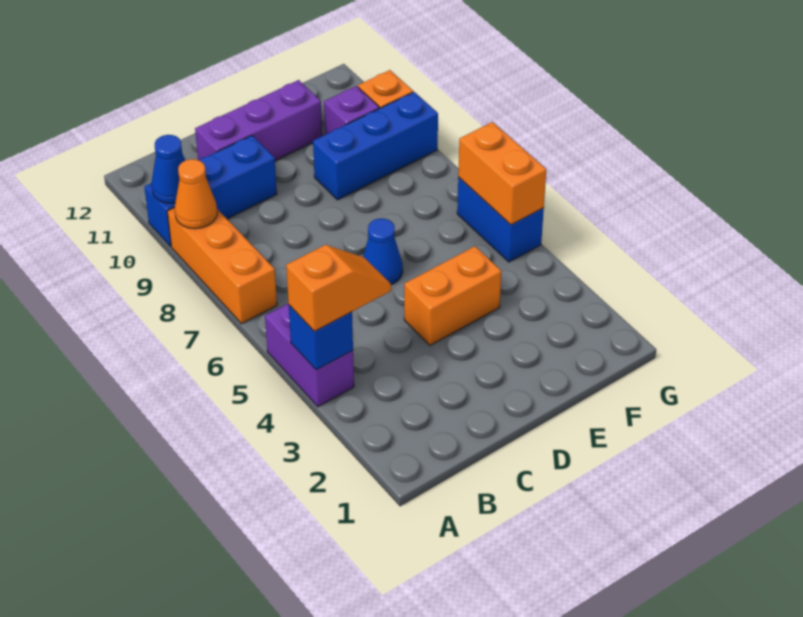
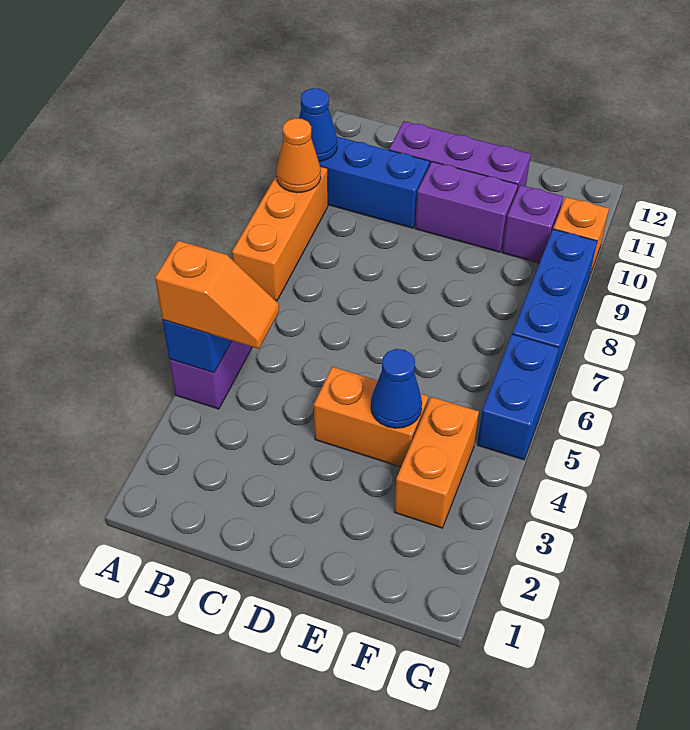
blue cone D6 level 1 -> blue cone E4 level 2
none -> purple brick D10:E10 level 1
blue brick E9:G9 level 1 -> blue brick G7:G9 level 1
orange brick G5:G6 level 2 -> orange brick F3:F4 level 1

